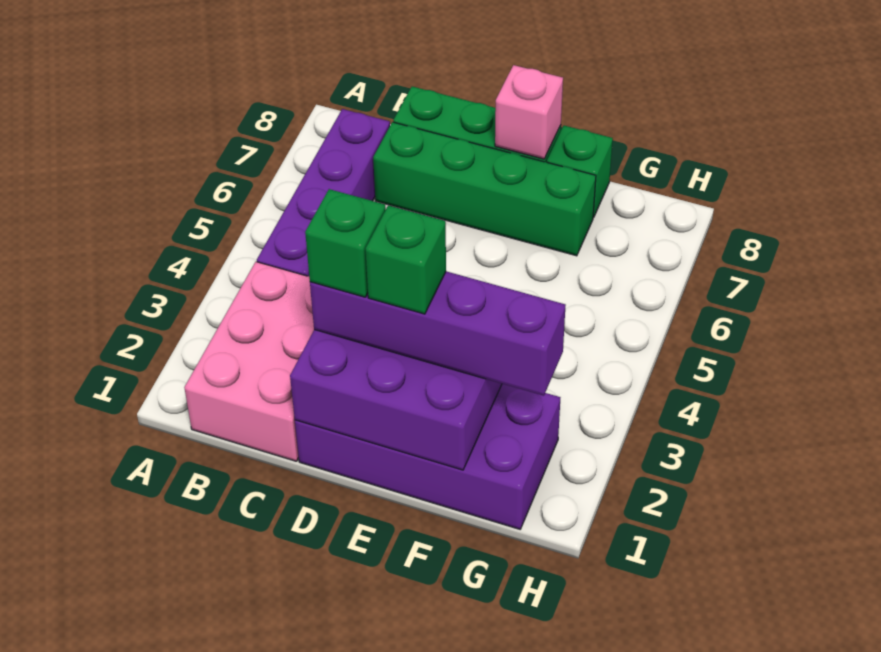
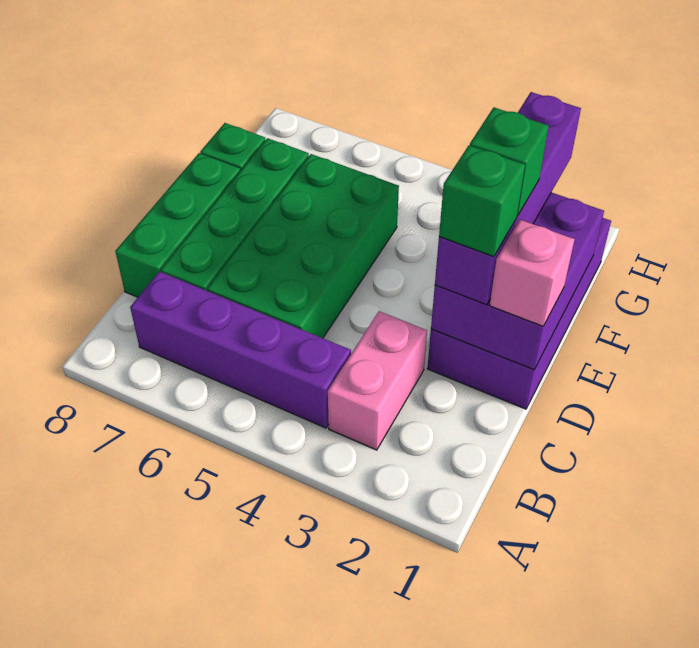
pink brick B1:C3 level 1 -> pink brick B3:C3 level 1
none -> green brick C5:F6 level 1
pink brick E8 level 2 -> pink brick D1 level 3

